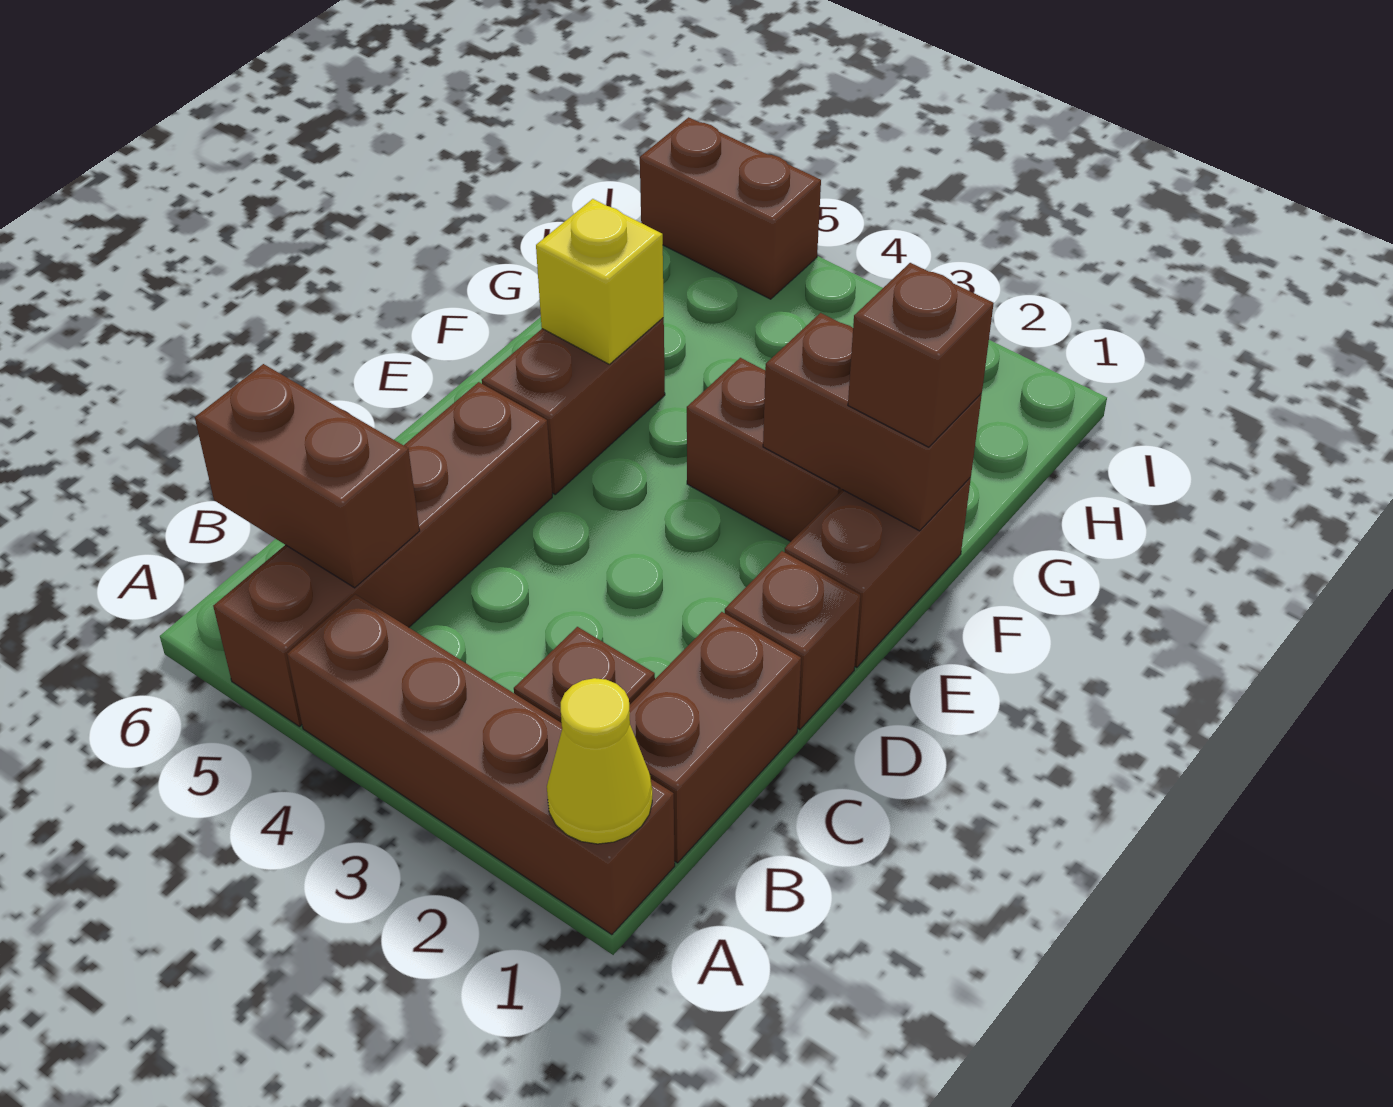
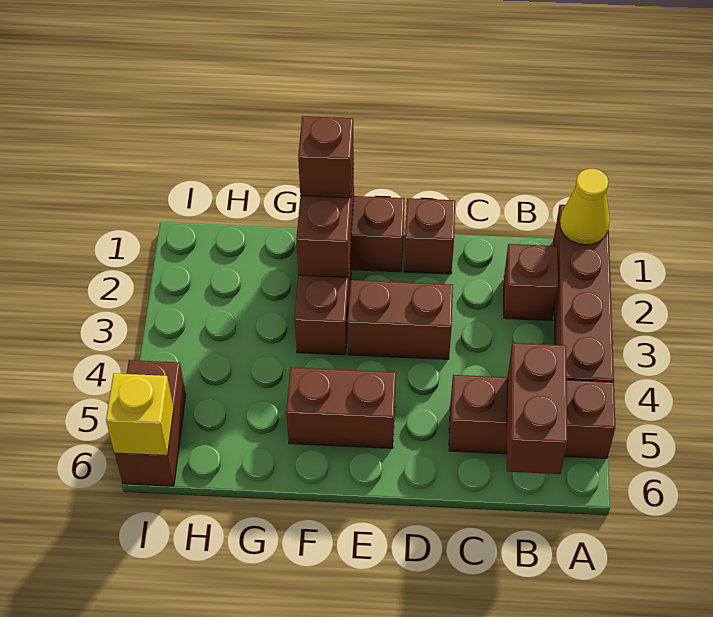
brown brick A5:D5 level 1 -> brown brick A5:C5 level 1
brown brick B1:C1 level 1 -> brown brick D3:E3 level 1
yellow brick F5 level 2 -> yellow brick I6 level 2

